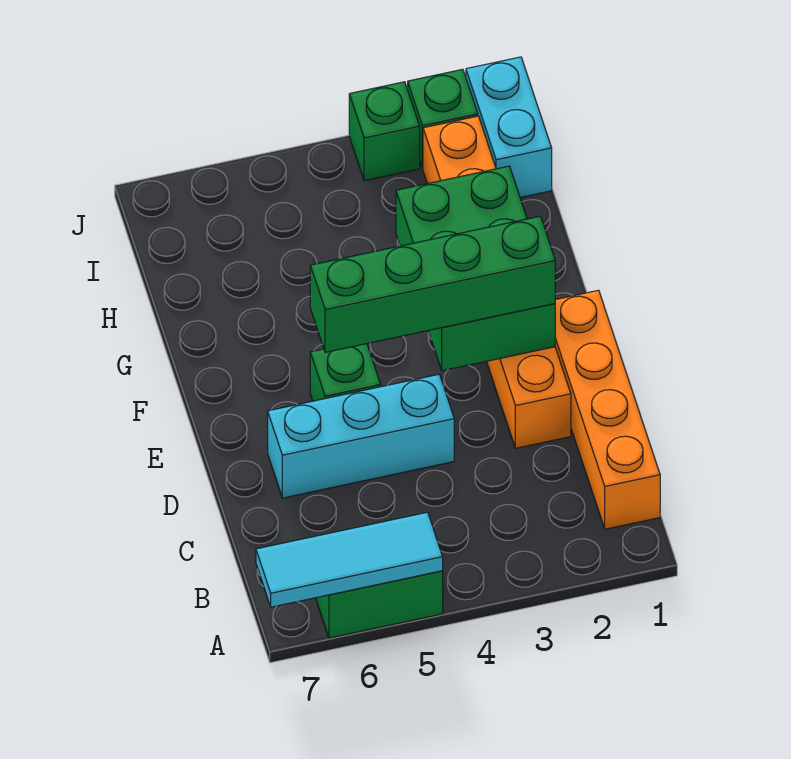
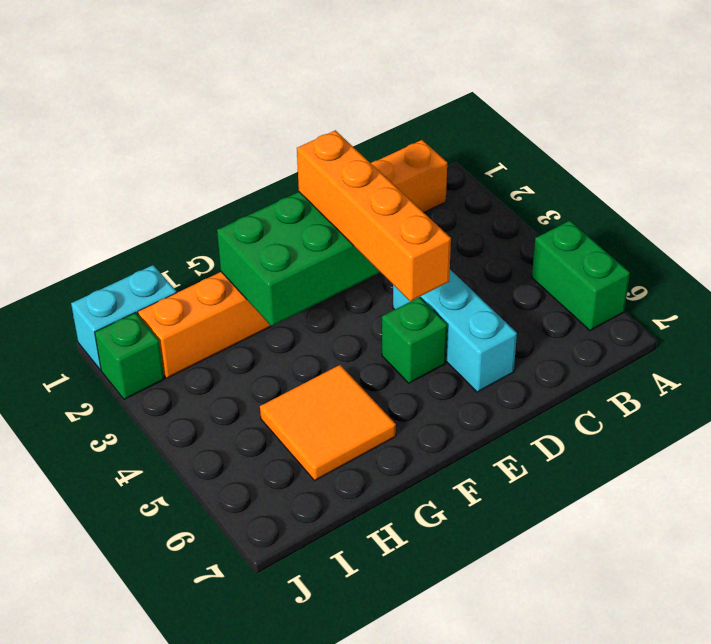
cyan tile A5:A7 level 2 -> none
green brick E2:E5 level 3 -> orange brick E2:E5 level 3
none -> orange tile G5:H6 level 1
green brick J3 level 1 -> none

